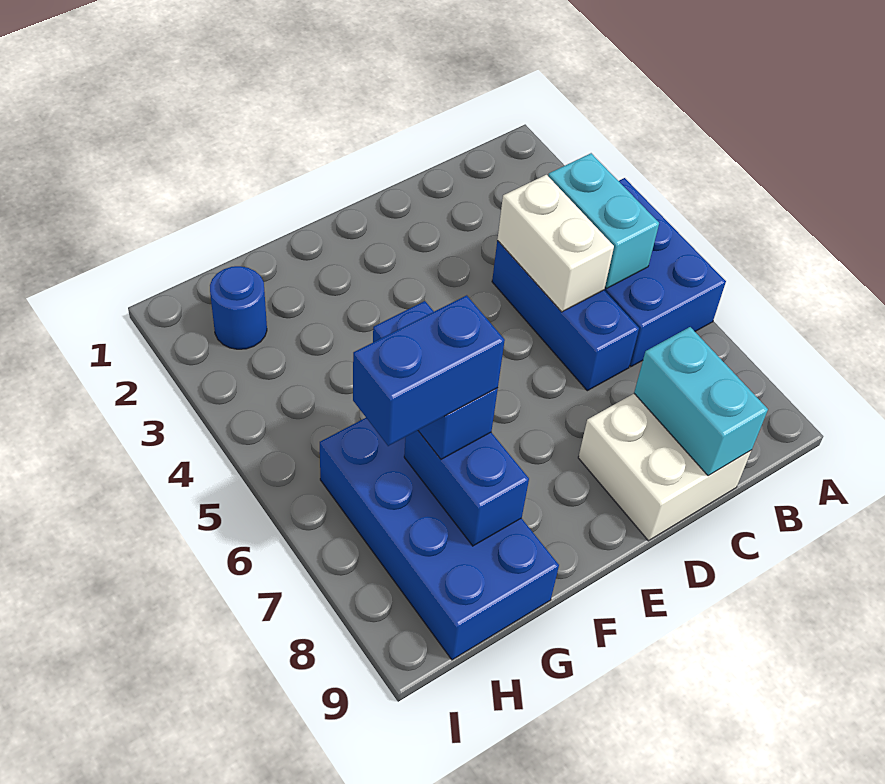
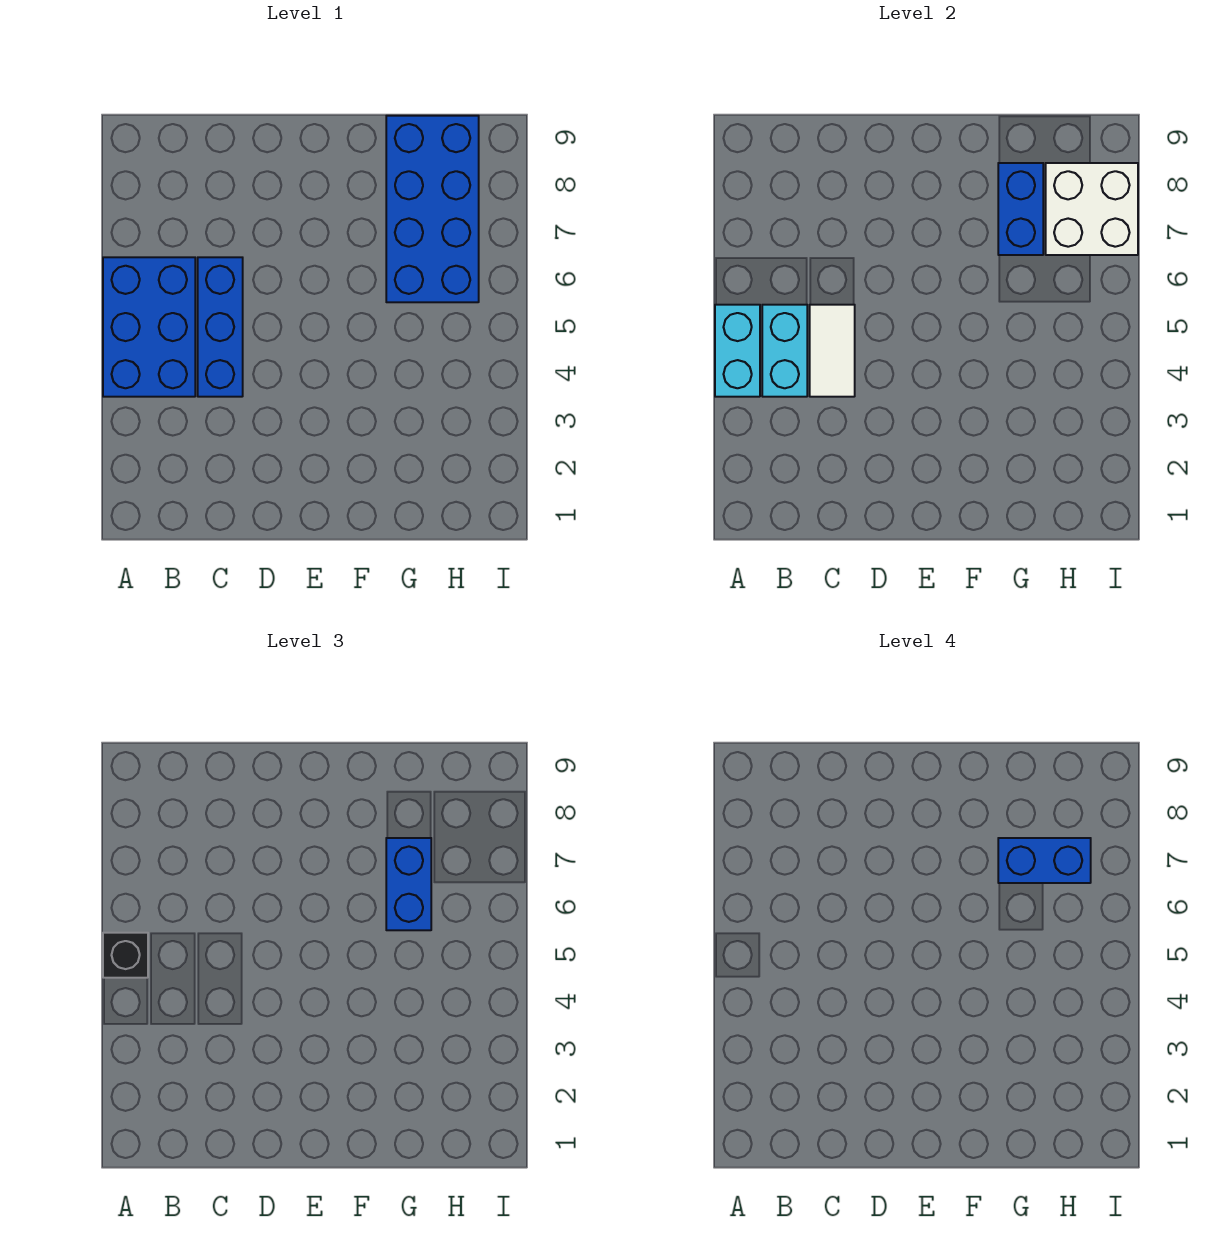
none -> black brick A5 level 3
white brick C4:C5 level 2 -> white tile C4:C5 level 2
white brick C8:D9 level 1 -> white brick H7:I8 level 2
cyan brick C8:C9 level 2 -> cyan brick A4:A5 level 2
blue round brick H2 level 1 -> none

